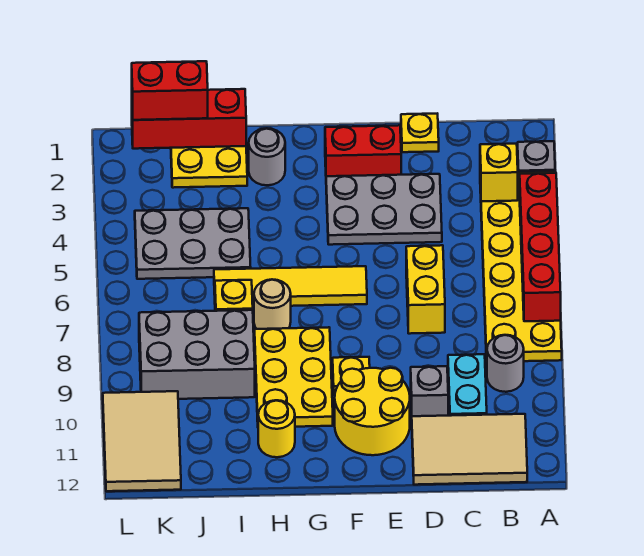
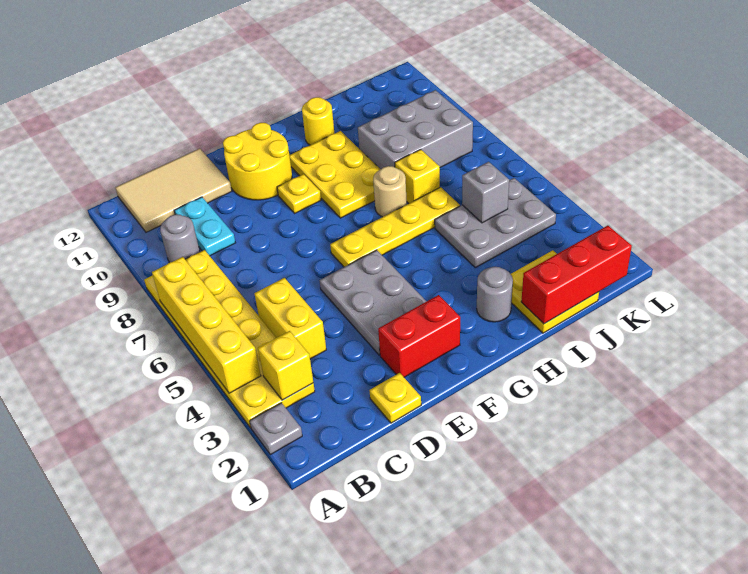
red brick A4:A7 level 2 -> yellow brick A4:A7 level 2
grey plate D3:F4 level 1 -> grey plate E3:F5 level 1
yellow brick D6:D7 level 1 -> yellow brick C4:C5 level 1
grey brick D10 level 1 -> grey brick J5 level 2
yellow tile F6:I6 level 1 -> yellow plate F6:I6 level 1
red brick J1:K1 level 3 -> none
tan tile K10:L12 level 1 -> none

